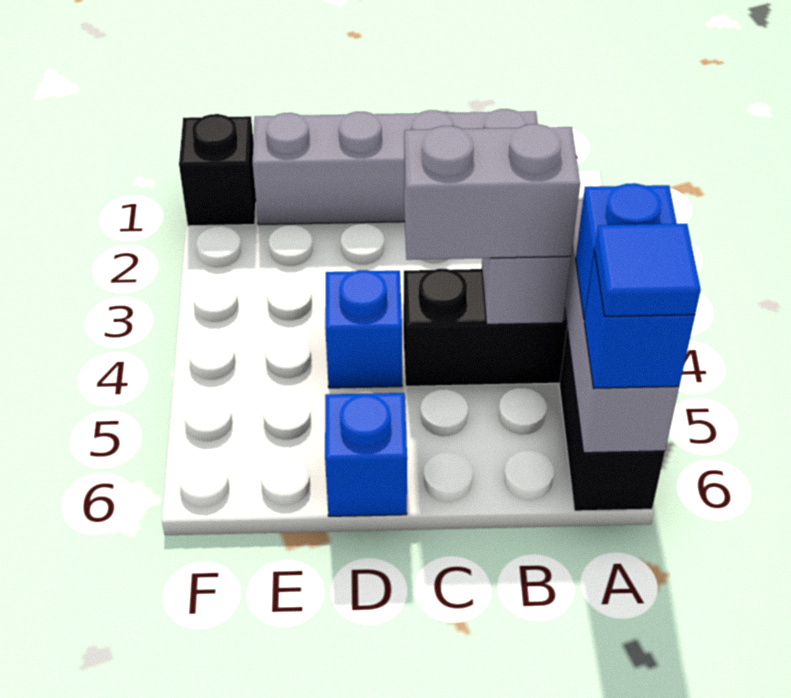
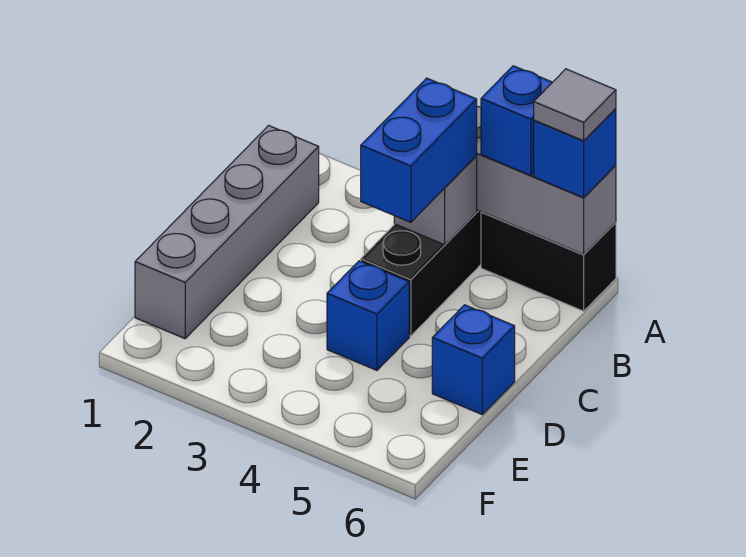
blue tile A6 level 4 -> grey tile A6 level 4
grey brick B4:C4 level 3 -> blue brick B4:C4 level 3
black brick F1 level 1 -> none

